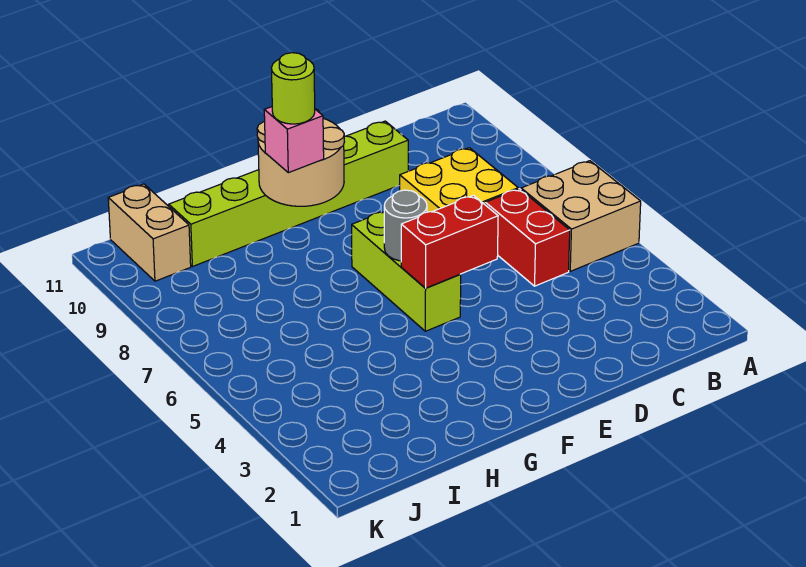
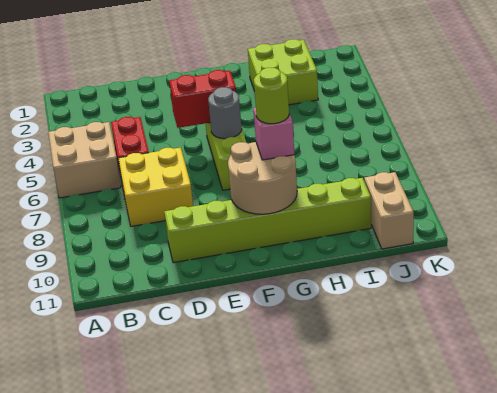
none -> lime brick H2:I3 level 1

